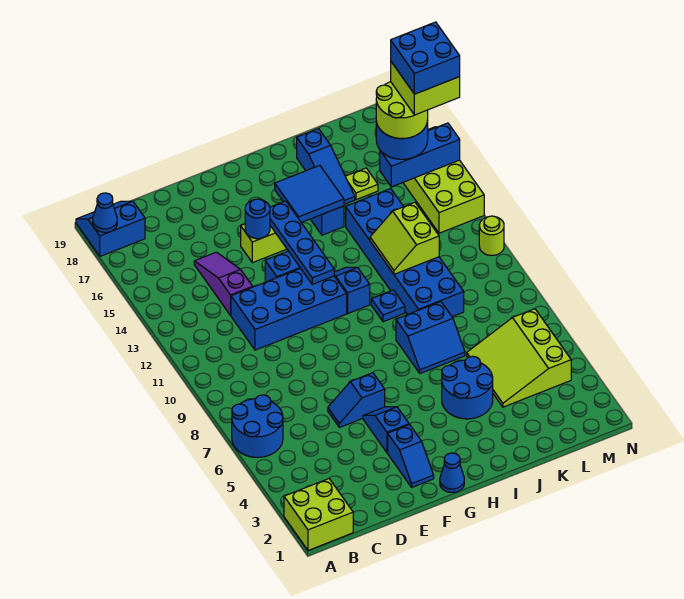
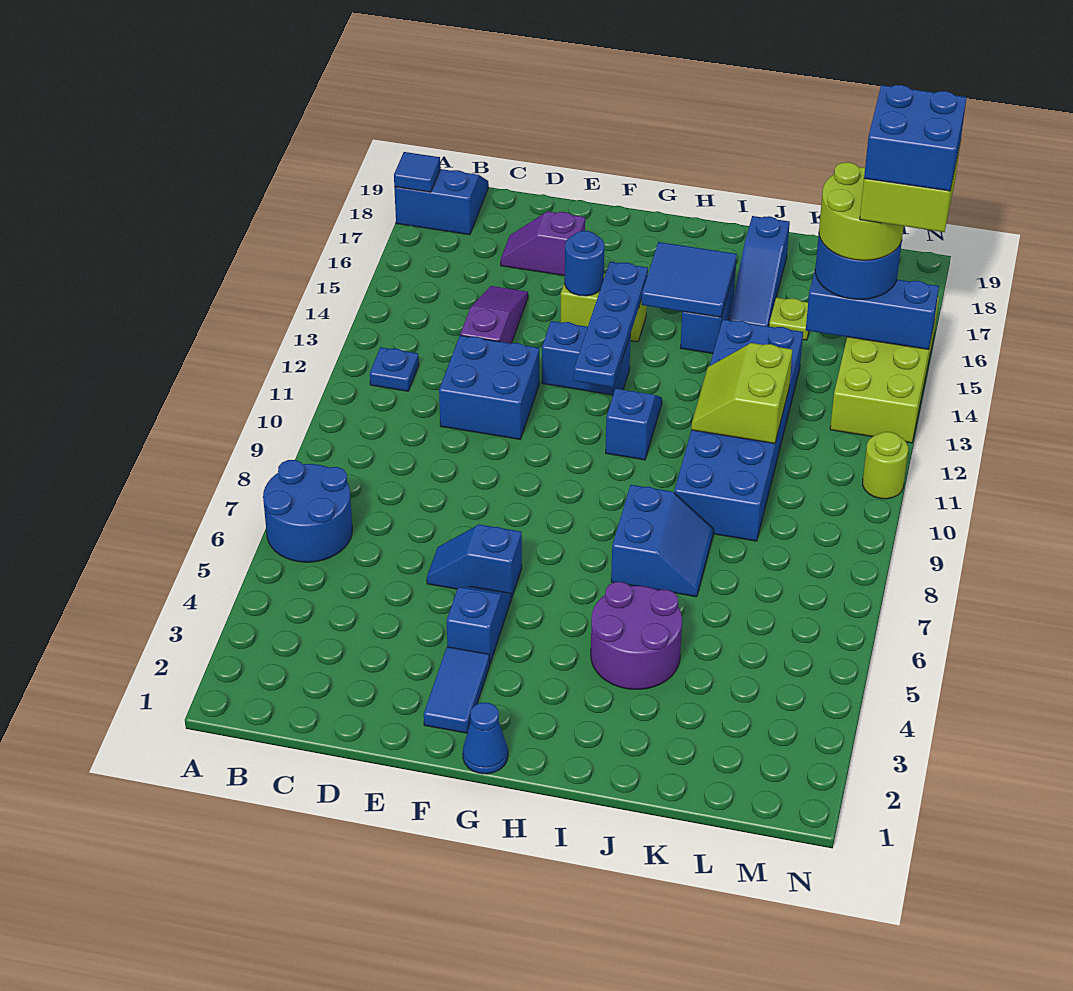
lime brick A1:B2 level 1 -> none
blue cone A18 level 2 -> blue tile A18 level 2
blue brick D11:G12 level 1 -> blue brick D11:E12 level 1
none -> purple slope D17:E17 level 1 top E
blue slope F2:F3 level 1 top 3 -> blue tile F2:F3 level 1
blue round brick I4:J5 level 1 -> purple round brick I4:J5 level 1
blue slope I7:J8 level 1 top 8 -> blue slope I7:J8 level 1 top I
blue plate I10 level 1 -> blue plate B12 level 1
lime slope K4:M6 level 1 top M -> none

